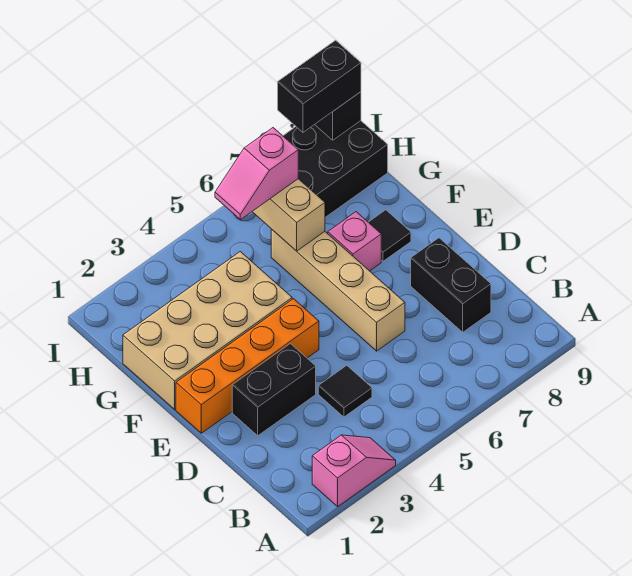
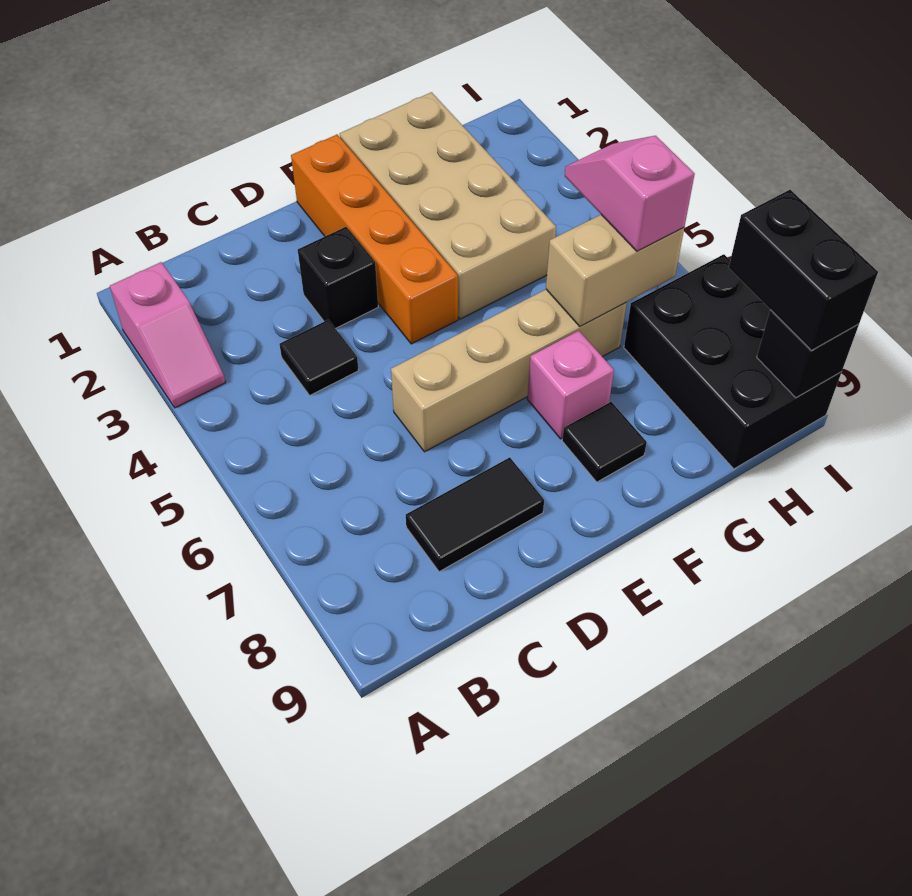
black brick C8:D8 level 1 -> black tile C8:D8 level 1
black brick D2:D3 level 1 -> black brick D3 level 1

